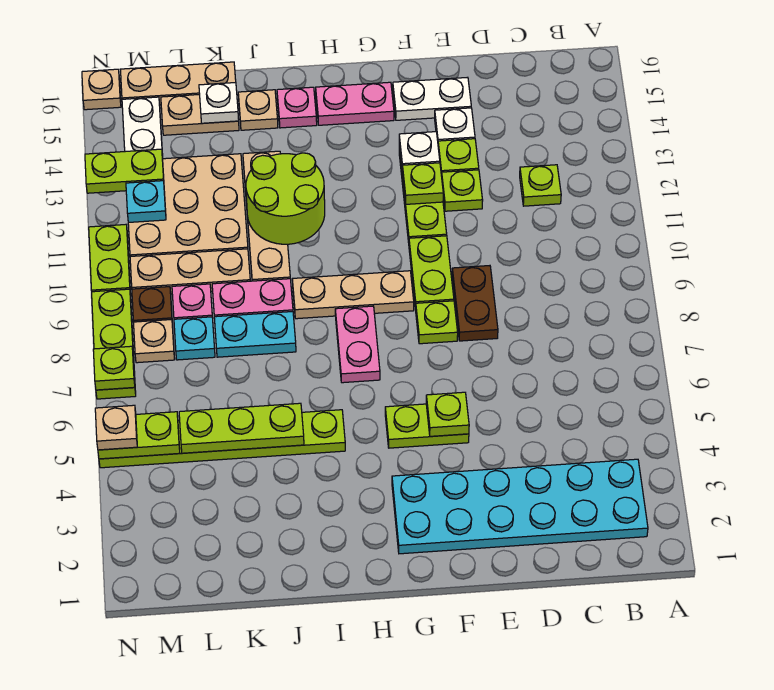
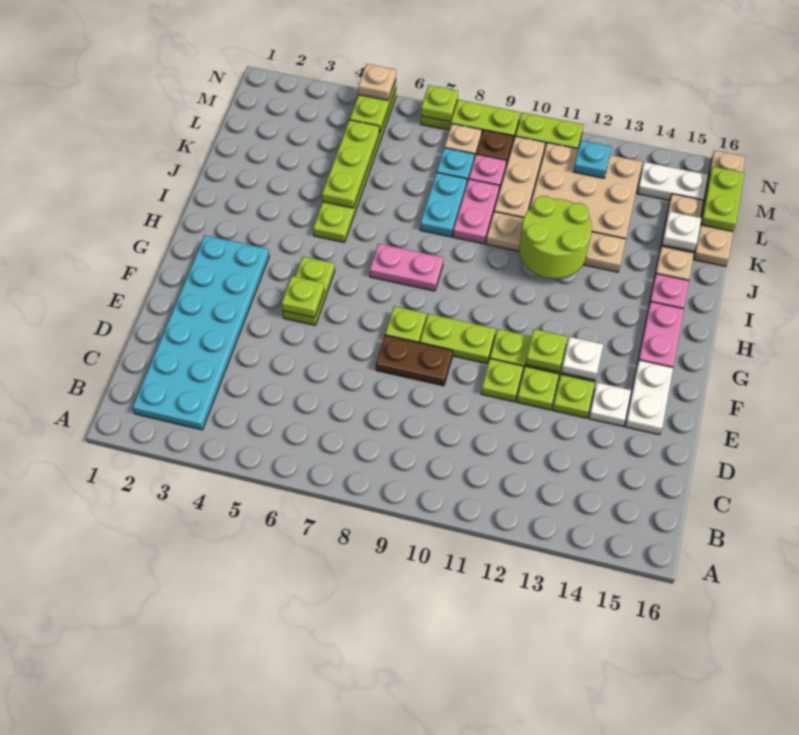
lime plate C12 level 1 -> lime plate E11 level 1
tan plate G9:I9 level 1 -> none
lime plate M13:N13 level 2 -> lime plate L16:M16 level 2

